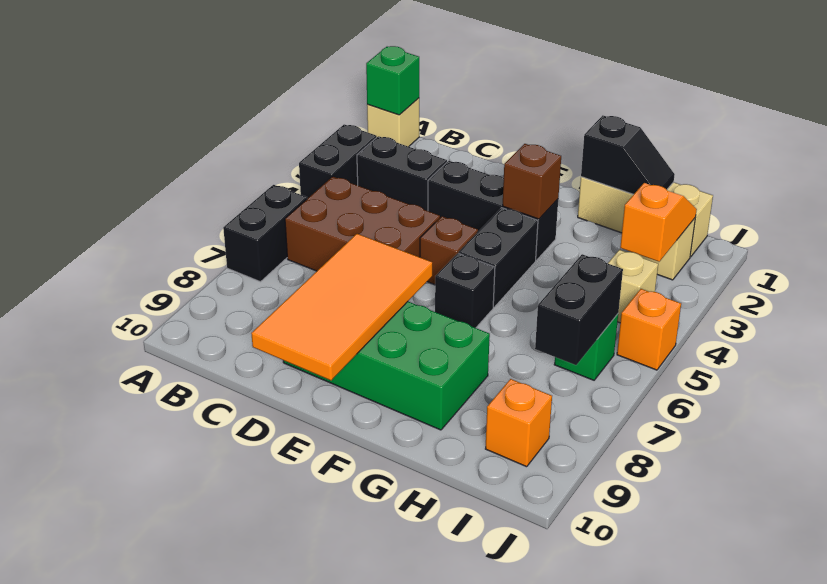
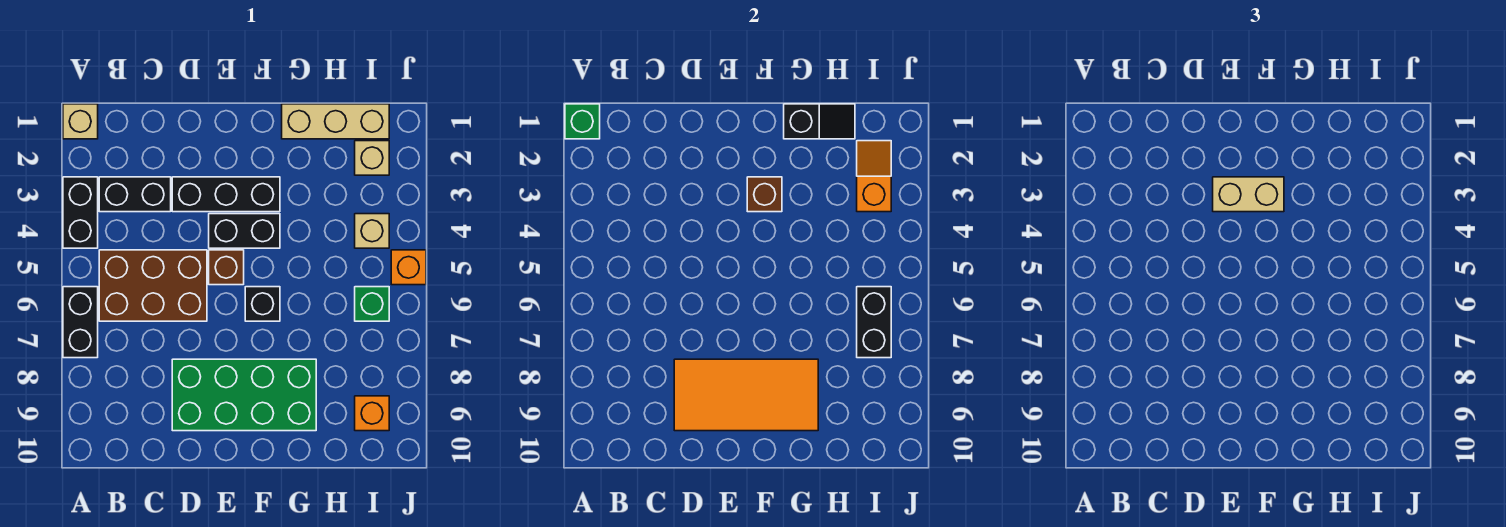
orange tile D7:E10 level 2 -> orange tile D8:G9 level 2
none -> tan brick E3:F3 level 3
black brick F4:F5 level 1 -> black brick E4:F4 level 1

